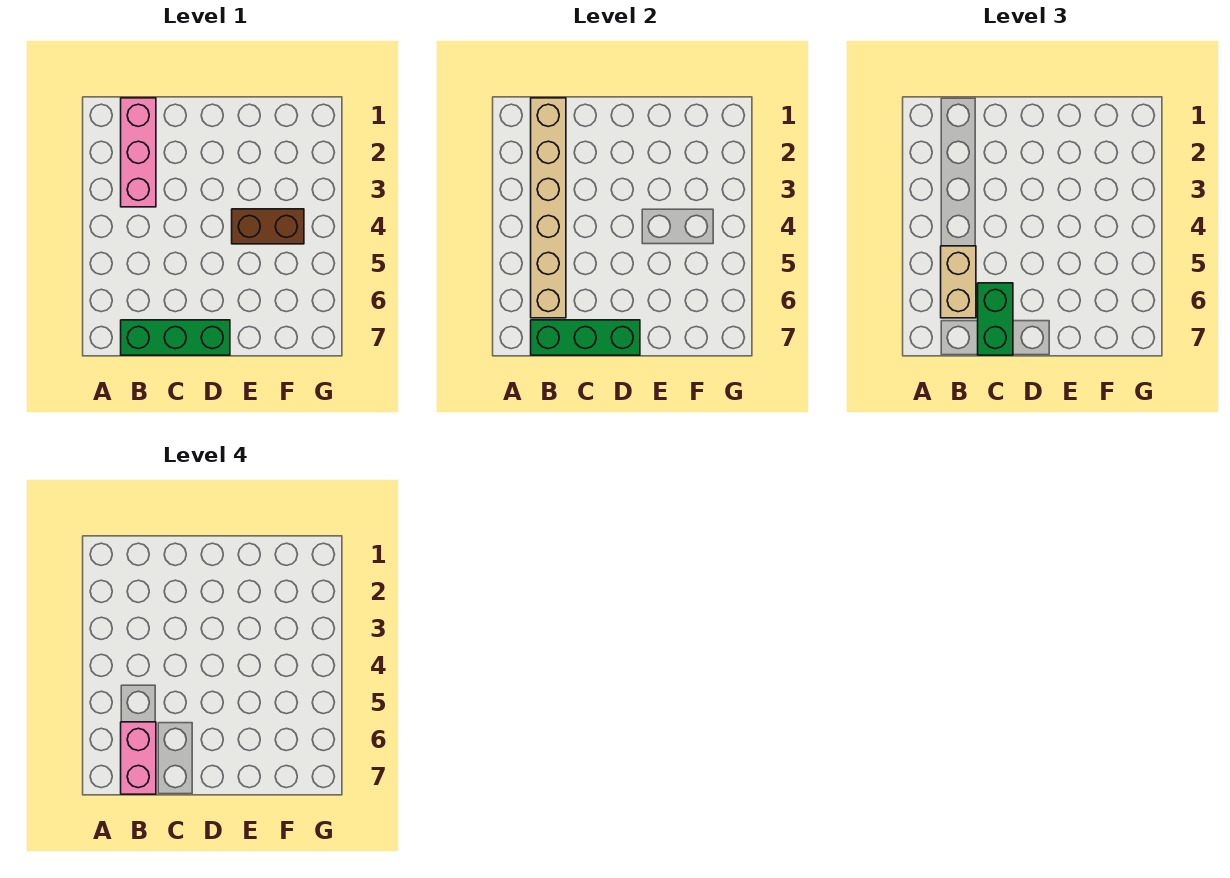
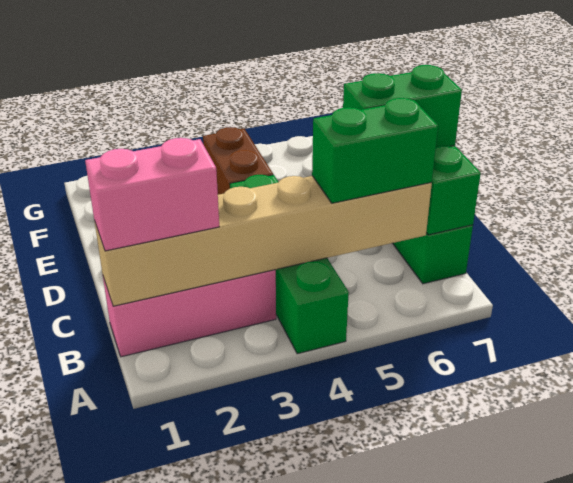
none -> green brick A4:D4 level 1
tan brick B5:B6 level 3 -> green brick B5:B6 level 3
pink brick B6:B7 level 4 -> pink brick B1:B2 level 3

